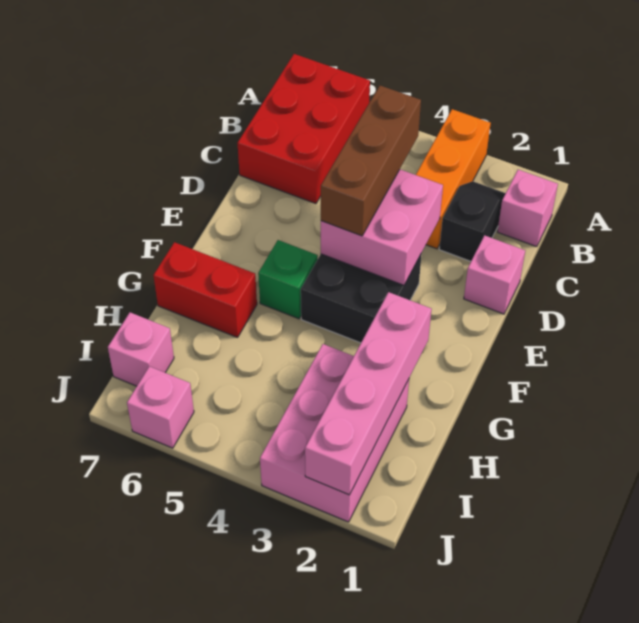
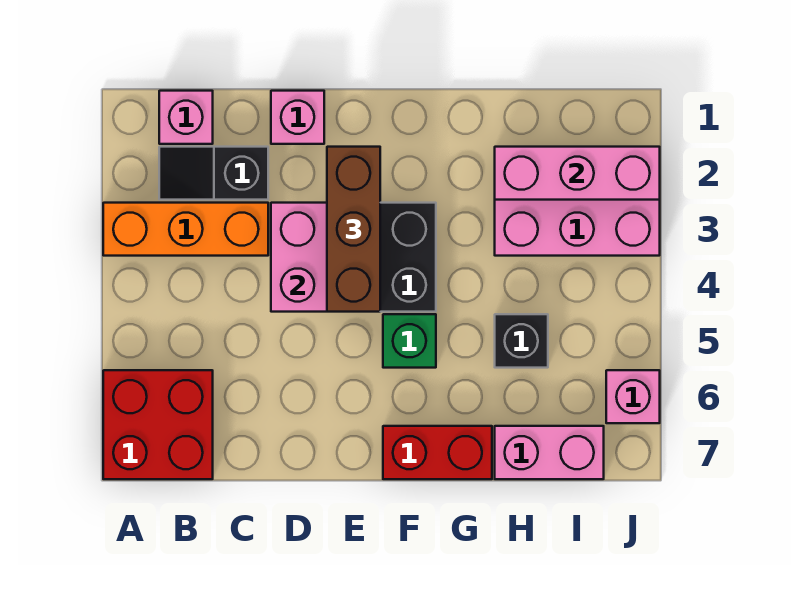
red brick A6:C7 level 1 -> red brick A6:B7 level 1
brown brick C4:E4 level 3 -> brown brick E2:E4 level 3
pink brick G2:J2 level 2 -> pink brick H2:J2 level 2
red brick G6:G7 level 1 -> red brick F7:G7 level 1
none -> black brick H5 level 1
pink brick I7 level 1 -> pink brick H7:I7 level 1

